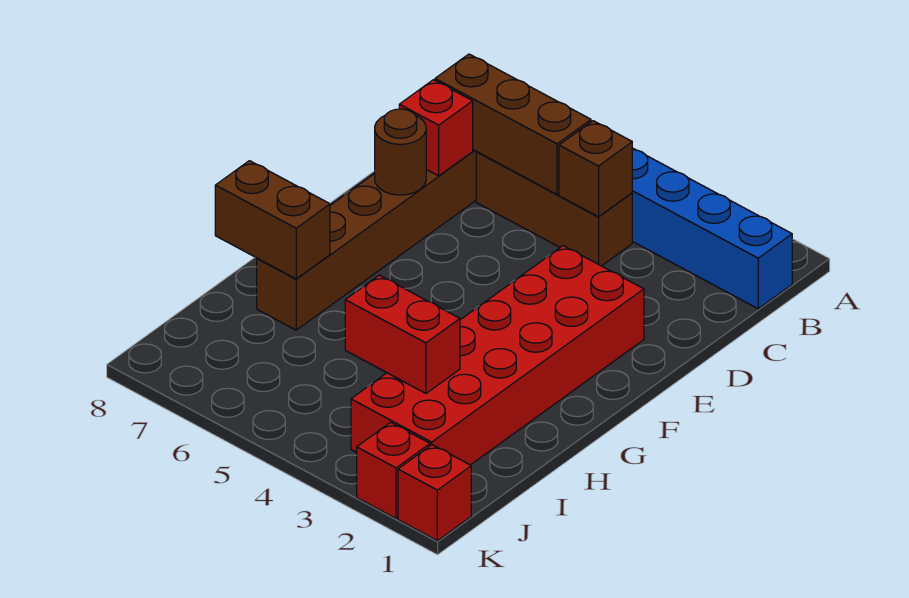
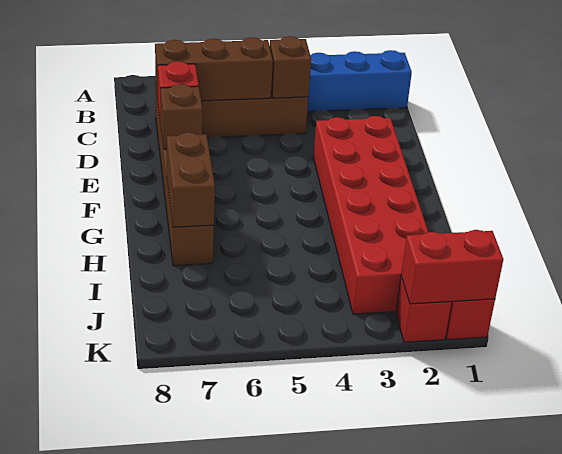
brown round brick E7 level 2 -> brown brick E7 level 2
brown brick H7:H8 level 2 -> brown brick G7:H7 level 2
red brick I3:I4 level 2 -> red brick K1:K2 level 2

